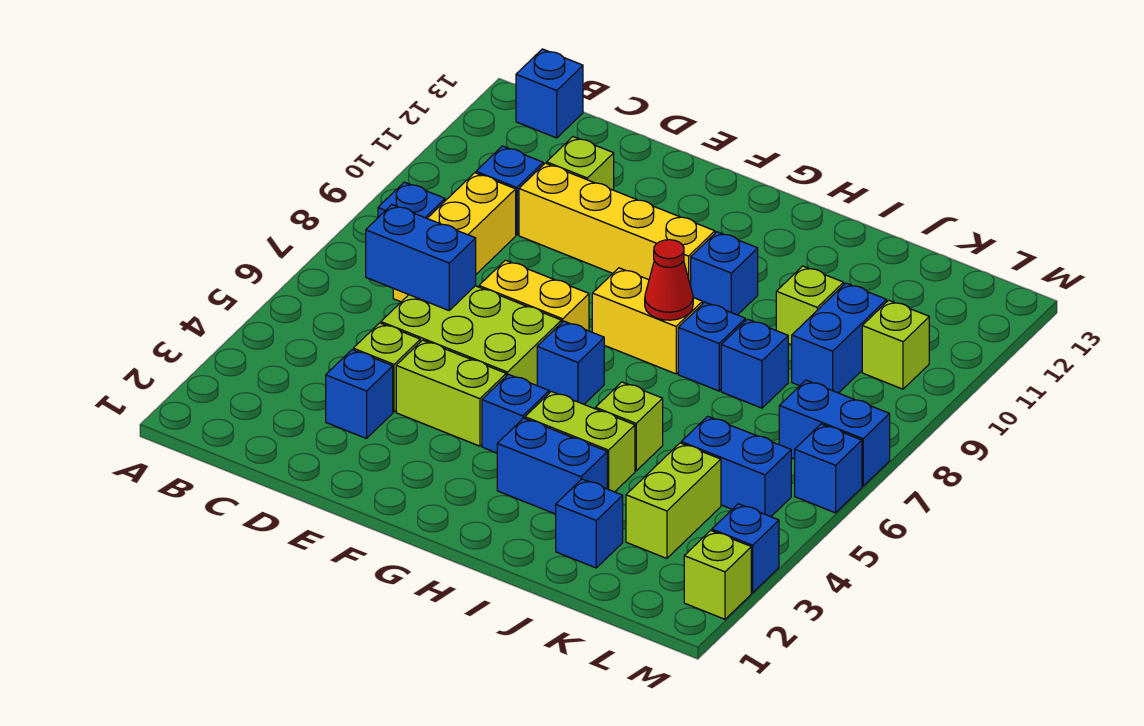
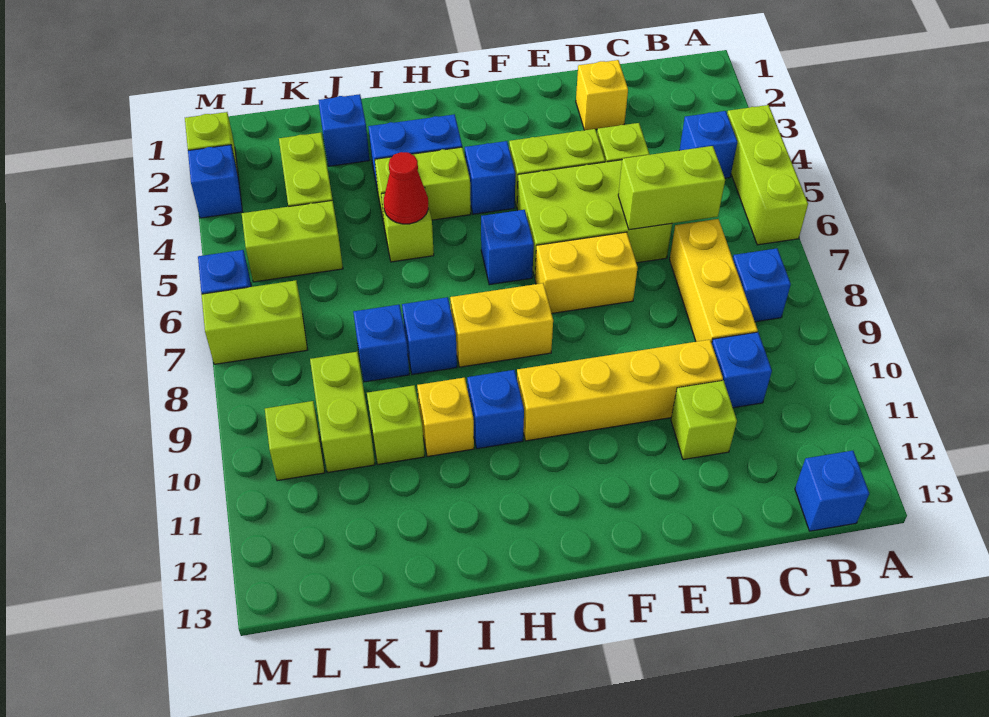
none -> lime brick A4:A6 level 1
blue brick C6:D6 level 2 -> lime brick C6:D6 level 2
none -> yellow brick D2 level 1
blue brick D3 level 1 -> blue brick B4 level 1
red cone H8 level 2 -> red cone I5 level 2
none -> yellow brick I10 level 1
blue brick K5:L5 level 1 -> lime brick K5:L5 level 1
blue brick K9:K10 level 1 -> lime brick K9:K10 level 1
blue brick L7:M7 level 1 -> lime brick L7:M7 level 1

